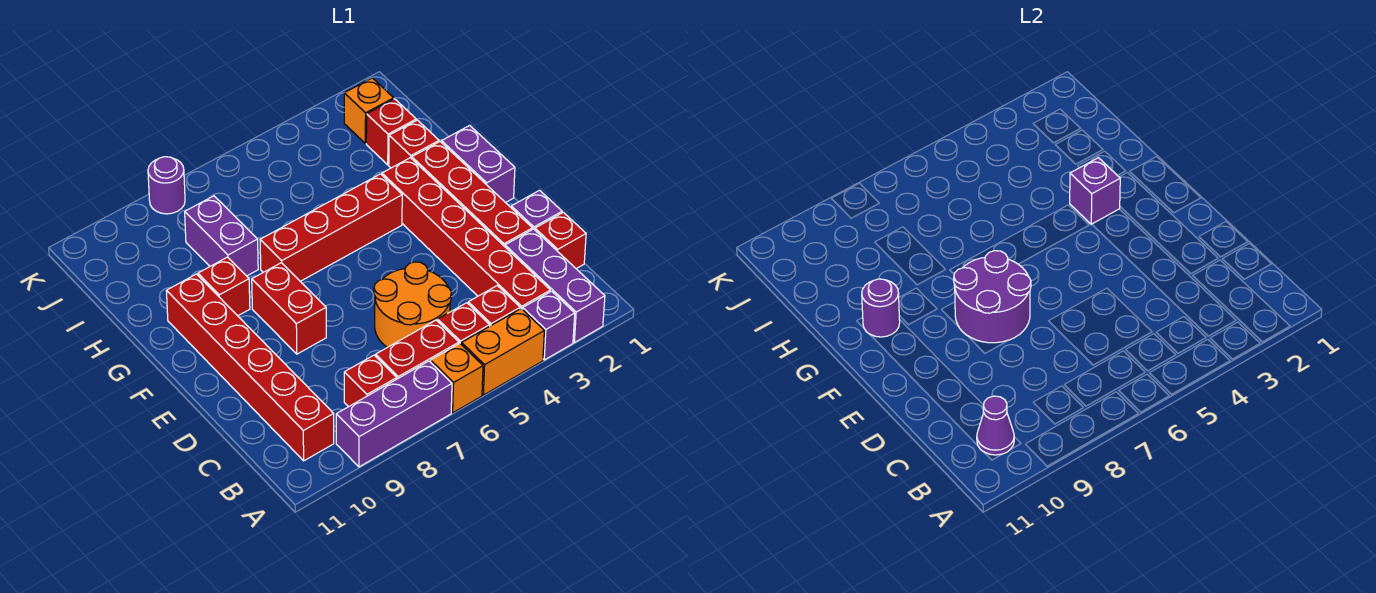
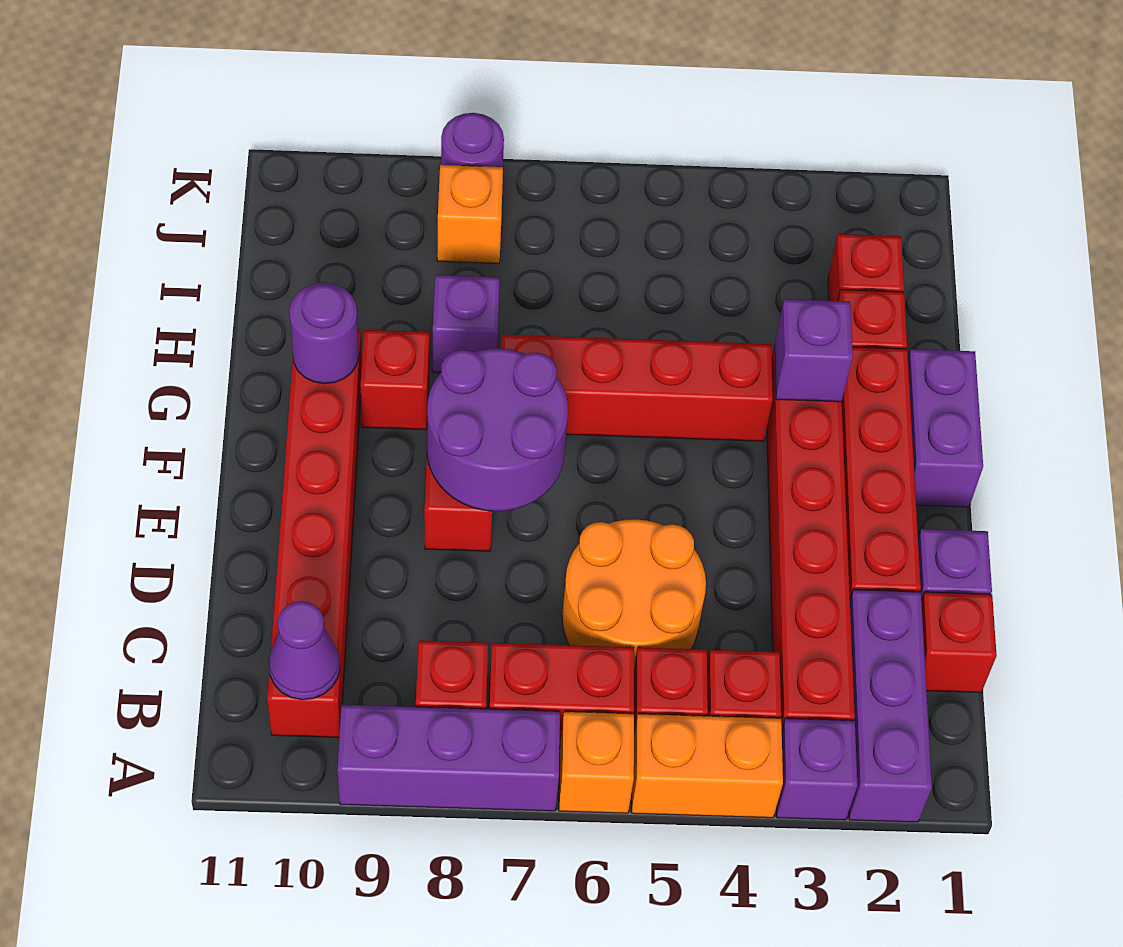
purple brick H8:I8 level 1 -> purple brick H8 level 1
orange brick J2 level 1 -> orange brick J8 level 1

